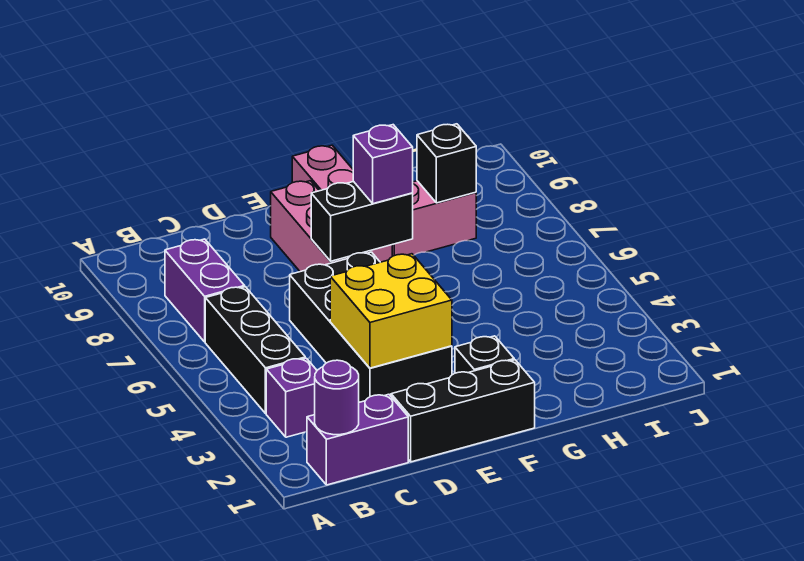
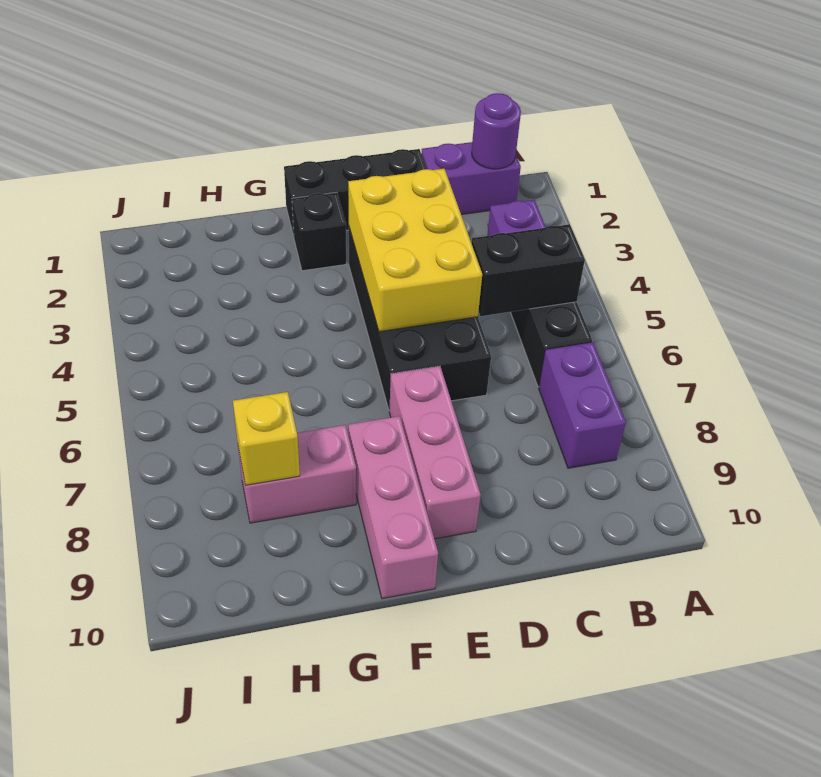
yellow brick D3:E4 level 2 -> yellow brick D3:E5 level 2
black brick E7:F7 level 2 -> black brick B5:C5 level 2
purple brick F7 level 3 -> none
black brick H8 level 2 -> yellow brick H8 level 2

